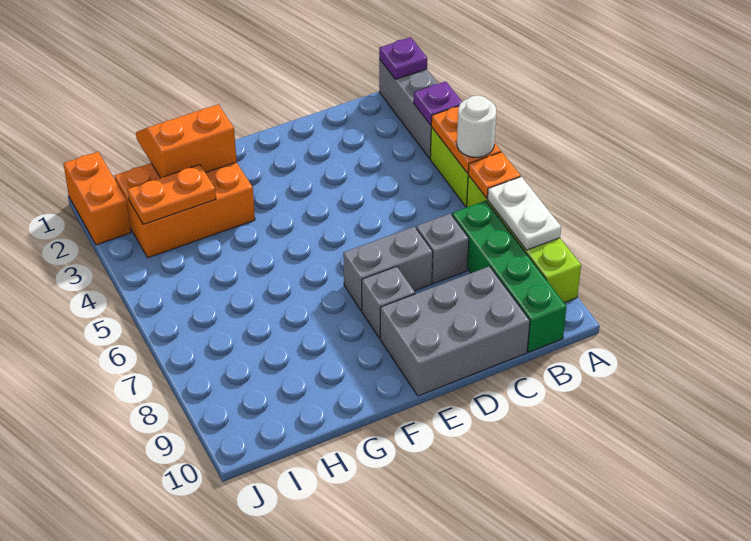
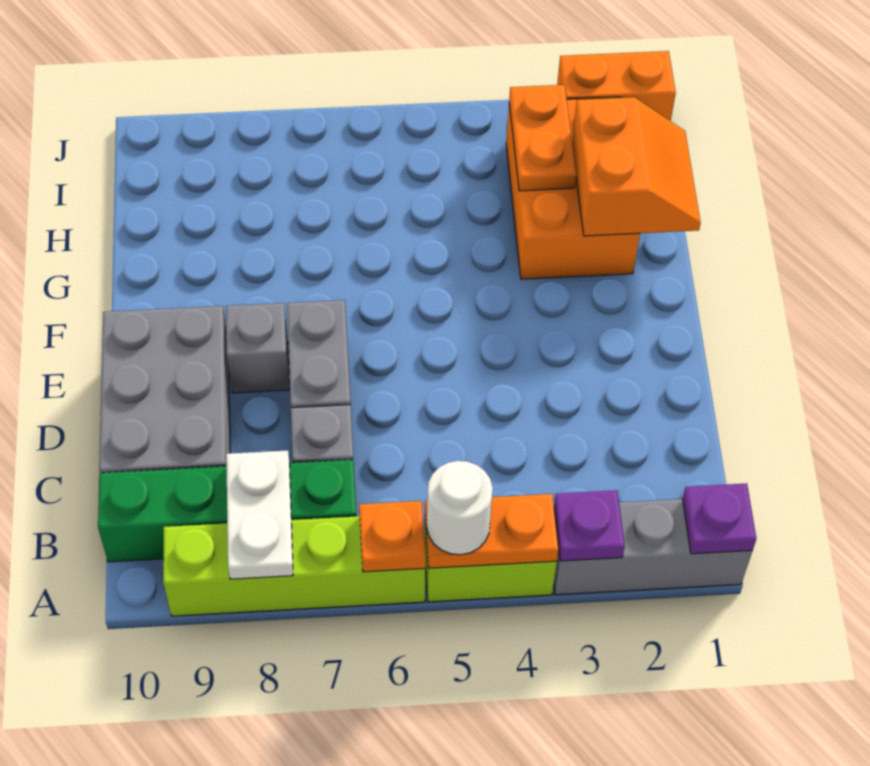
white plate A7:A8 level 2 -> white plate A8:B8 level 2

